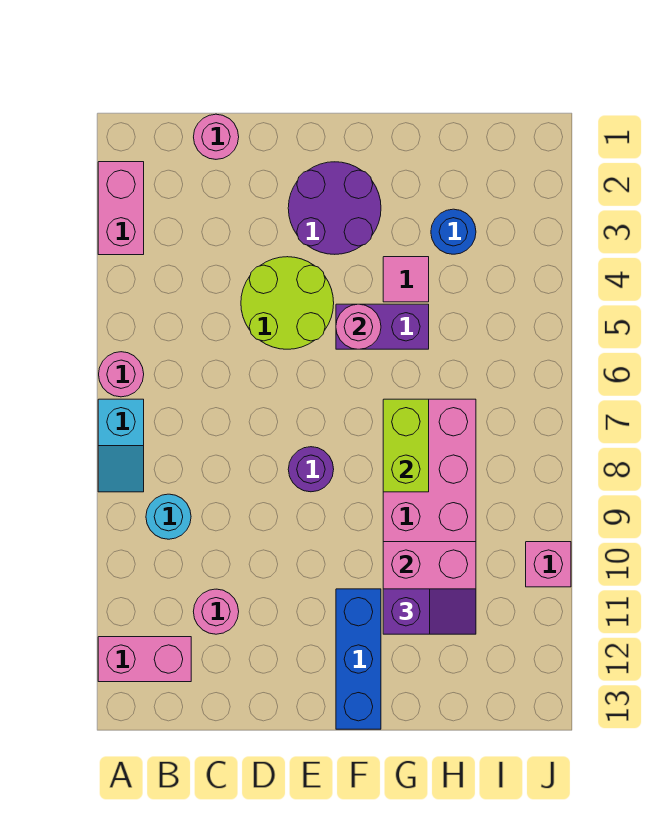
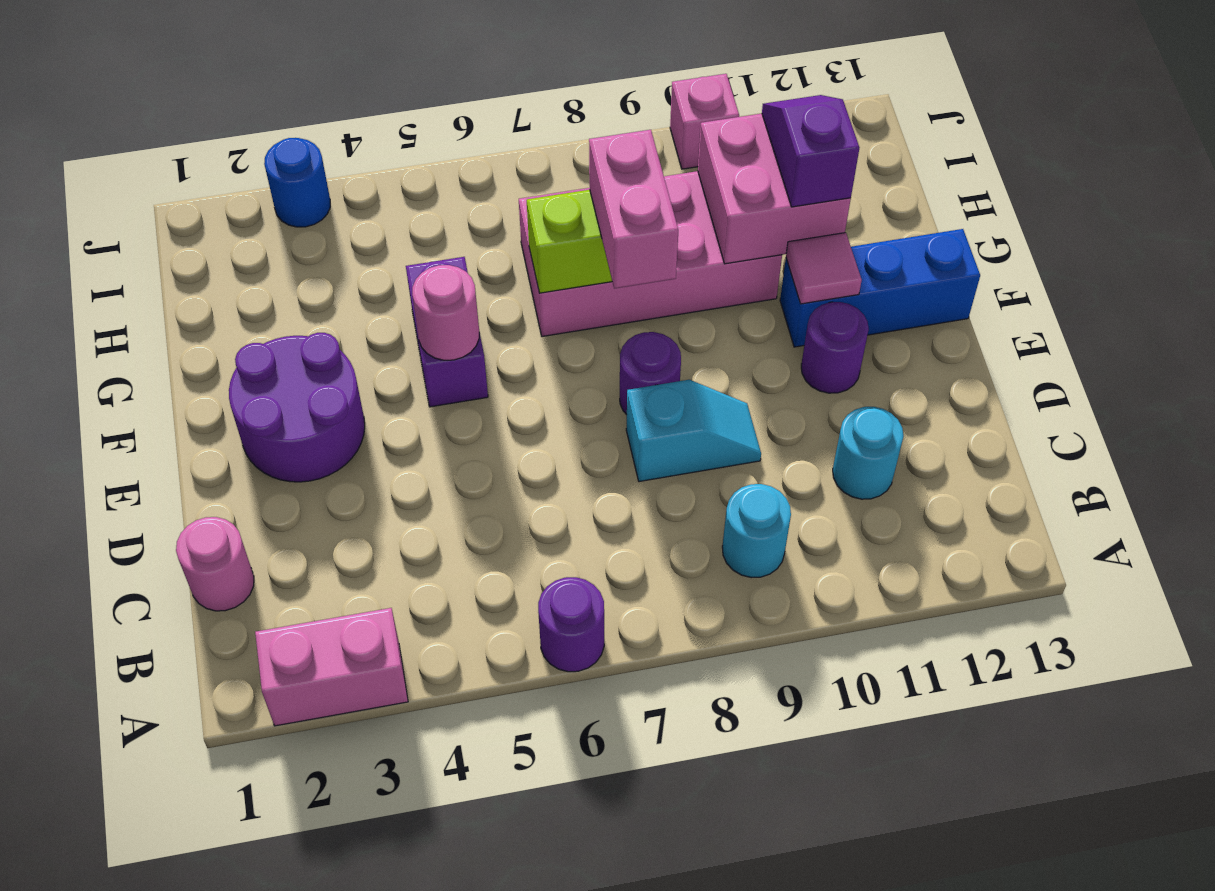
pink round brick A6 level 1 -> purple round brick A6 level 1
cyan slope A7:A8 level 1 top 7 -> cyan slope D8:D9 level 1 top 8
pink brick A12:B12 level 1 -> pink brick F8:G8 level 3
pink round brick C11 level 1 -> cyan round brick C11 level 1
lime round brick D4:E5 level 1 -> none
none -> purple round brick E11 level 1
pink tile G4 level 1 -> pink tile F11 level 2
blue round brick H3 level 1 -> blue round brick J3 level 1

